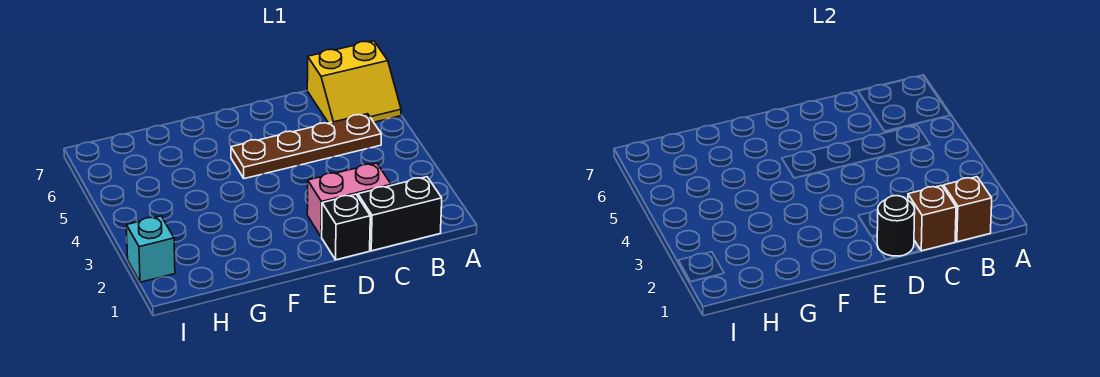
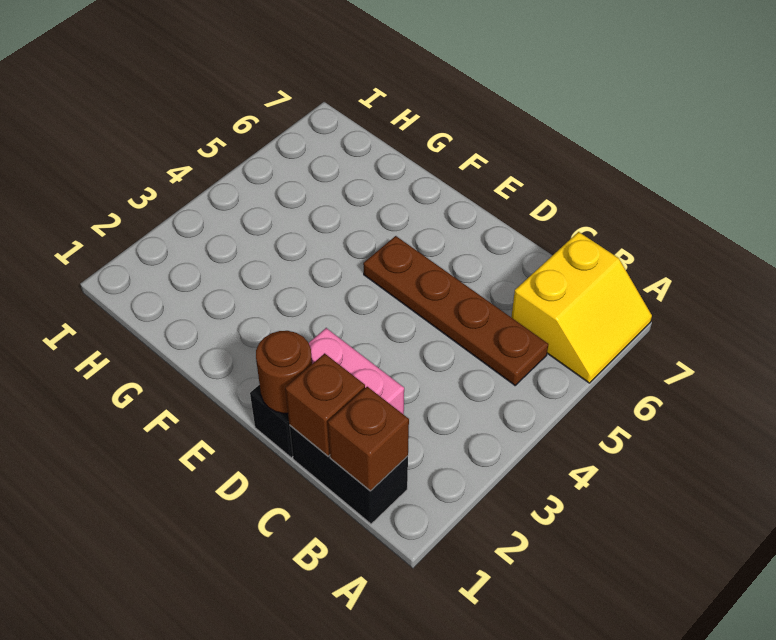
yellow slope A6:B7 level 1 top 7 -> yellow slope A6:B7 level 1 top B
black round brick D1 level 2 -> brown round brick D1 level 2
cyan brick I2 level 1 -> none

